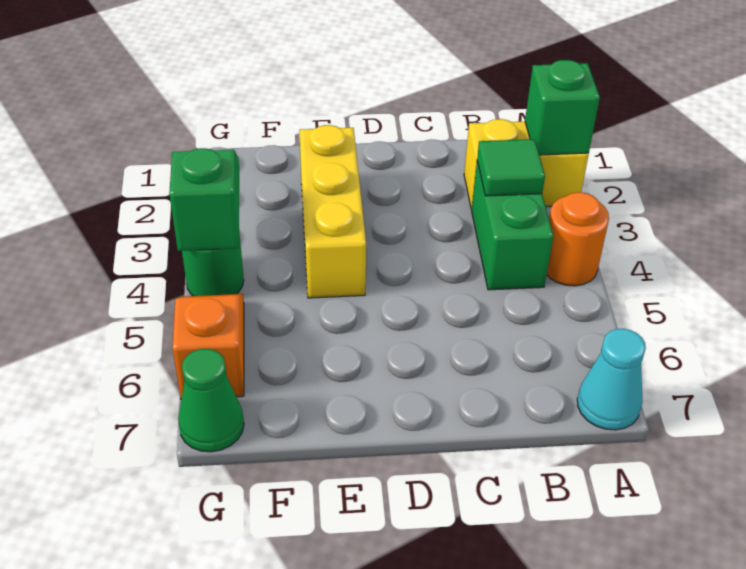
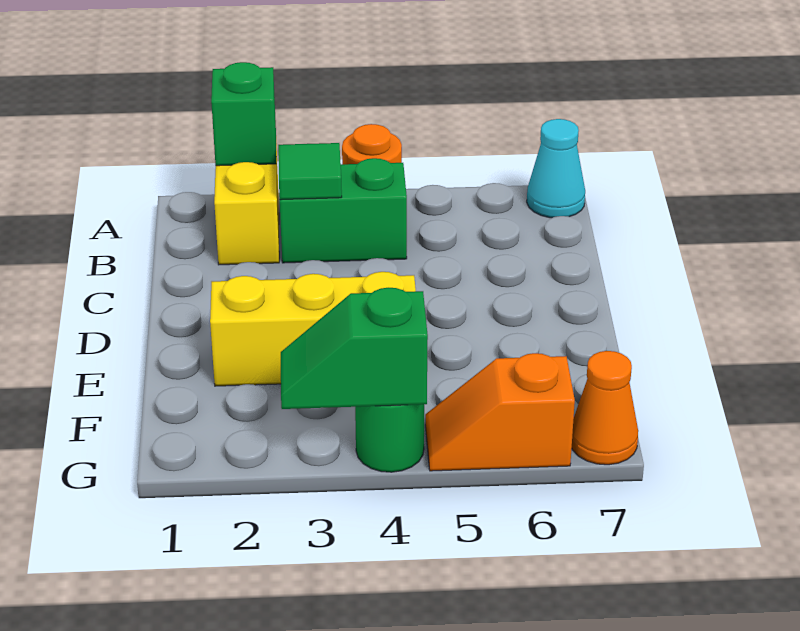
green cone G7 level 1 -> orange cone G7 level 1

